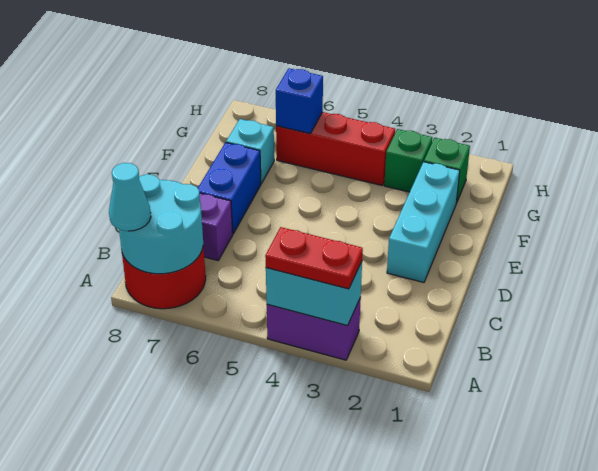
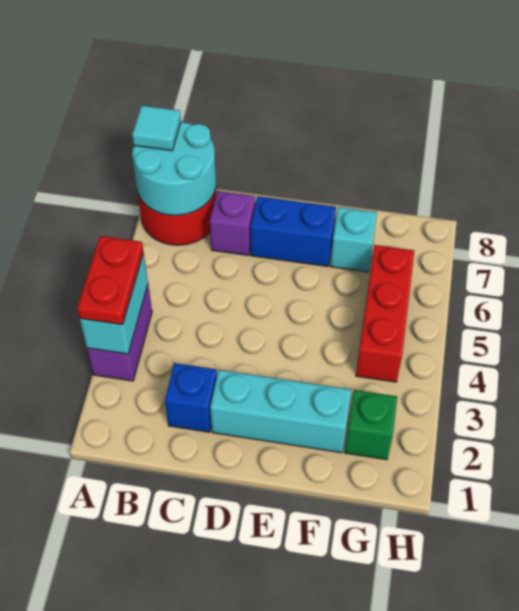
cyan cone A8 level 3 -> cyan tile A8 level 3
green brick G3 level 1 -> none
blue brick G6 level 2 -> blue brick C2 level 1

